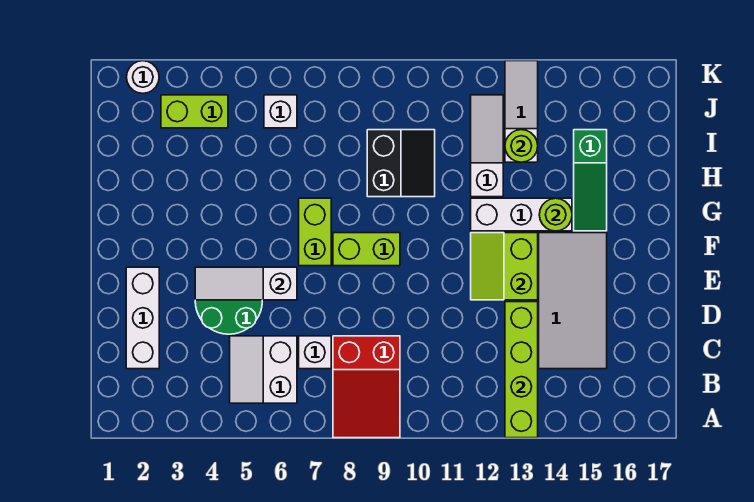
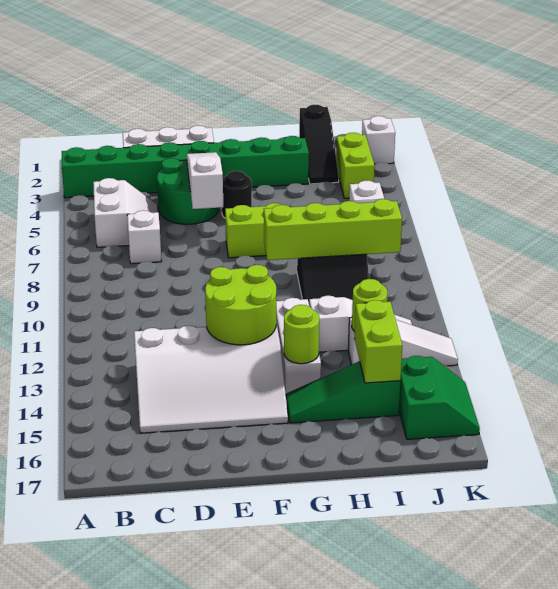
none -> green brick A3:H3 level 1
red slope A8:C9 level 1 top C -> none
lime brick A13:D13 level 2 -> lime brick G9:J9 level 2
white slope B5:C6 level 1 top 6 -> white slope B5:C6 level 1 top B
lime slope E12:F13 level 2 top 13 -> lime round brick E12:F13 level 2
none -> black round brick F5 level 1
lime brick F8:F9 level 1 -> lime brick I14:I15 level 2
none -> black slope I1:I3 level 1 top 1
none -> green slope J15:K16 level 1 top J
white round brick K2 level 1 -> white brick K2 level 1

